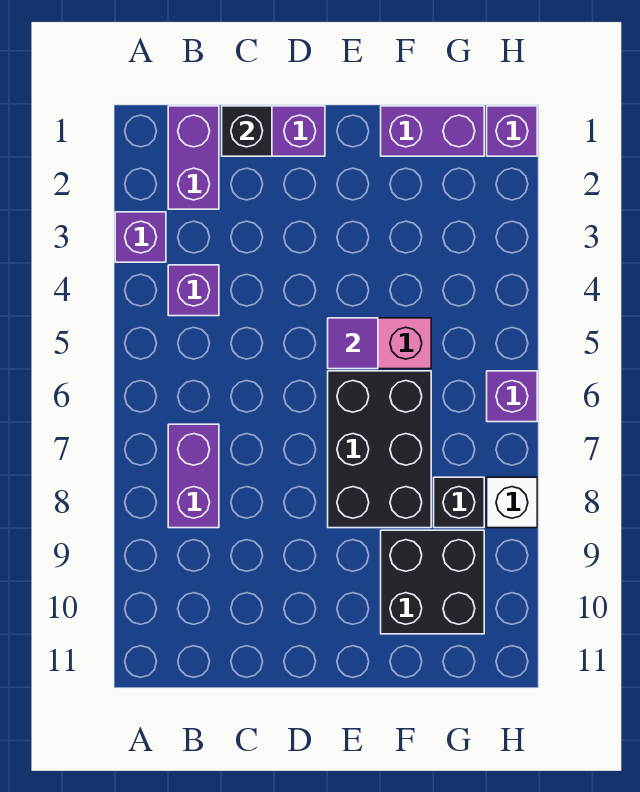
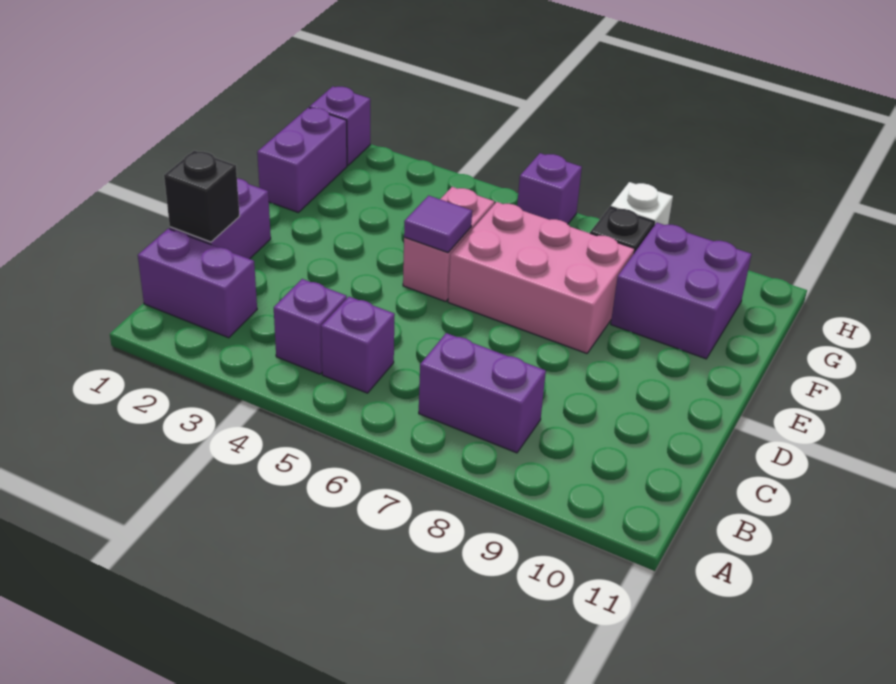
purple brick A3 level 1 -> purple brick B5 level 1
black brick E6:F8 level 1 -> pink brick E6:F8 level 1
black brick F9:G10 level 1 -> purple brick F9:G10 level 1

